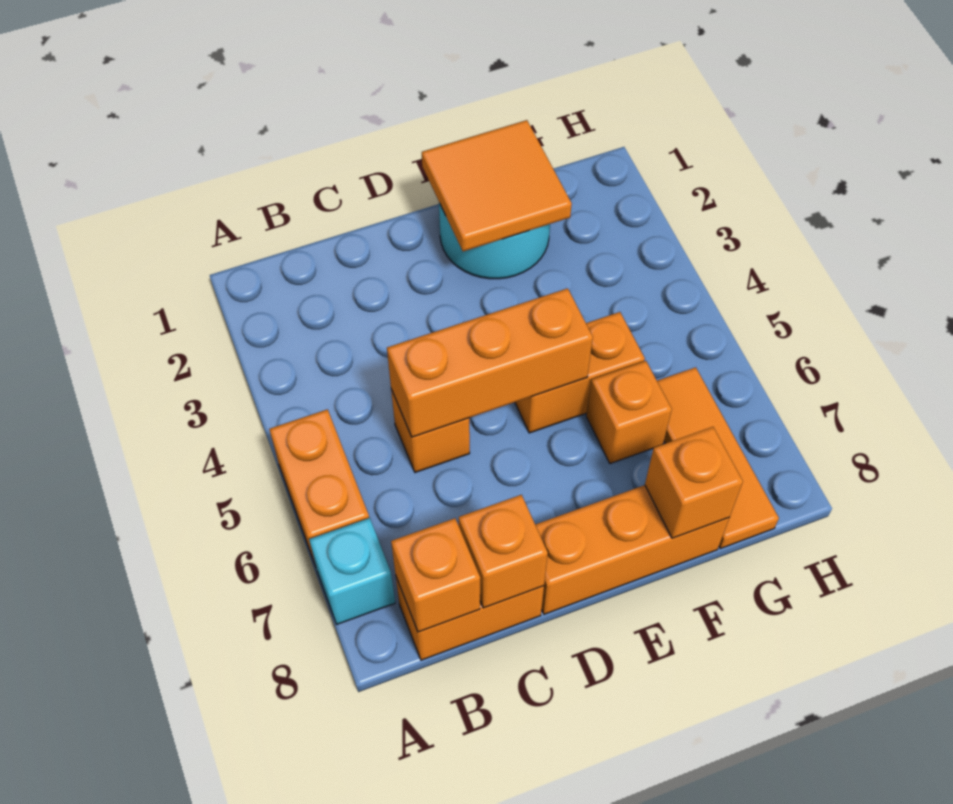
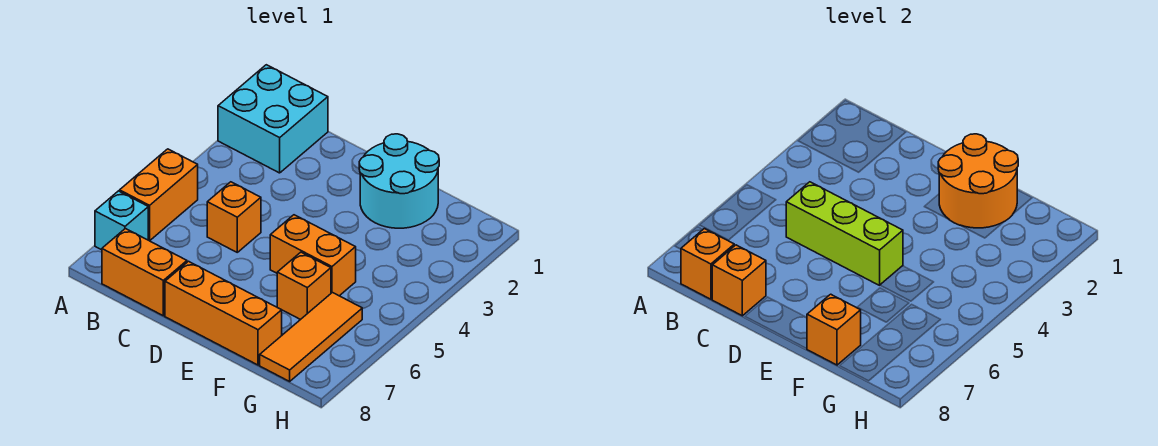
none -> cyan brick A1:B2 level 1
orange brick C5:E5 level 2 -> lime brick C5:E5 level 2
orange tile E1:F2 level 2 -> orange round brick E1:F2 level 2

